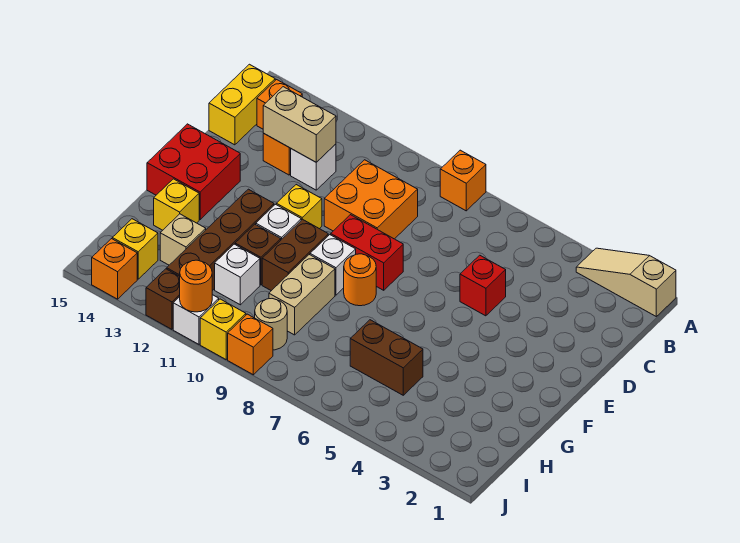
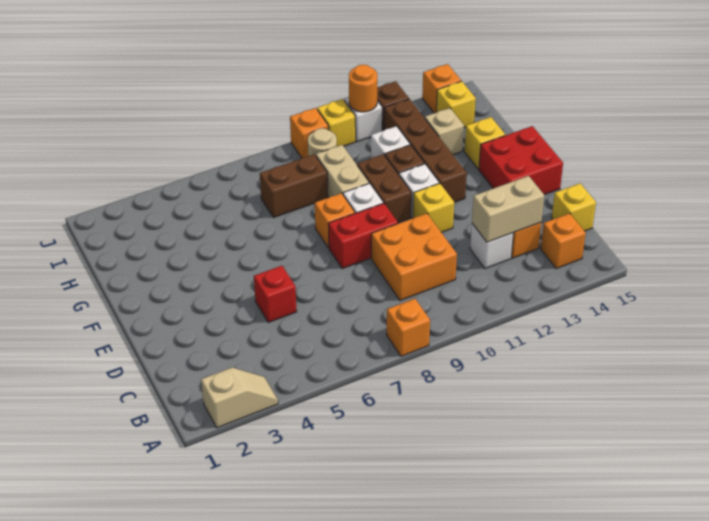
tan slope A1:A3 level 1 top 1 -> tan slope A2:A3 level 1 top 2
yellow brick B15:C15 level 1 -> yellow brick C15 level 1
orange round brick F8 level 1 -> orange brick F8 level 1
brown brick H5:H6 level 1 -> brown brick H7:H8 level 1

